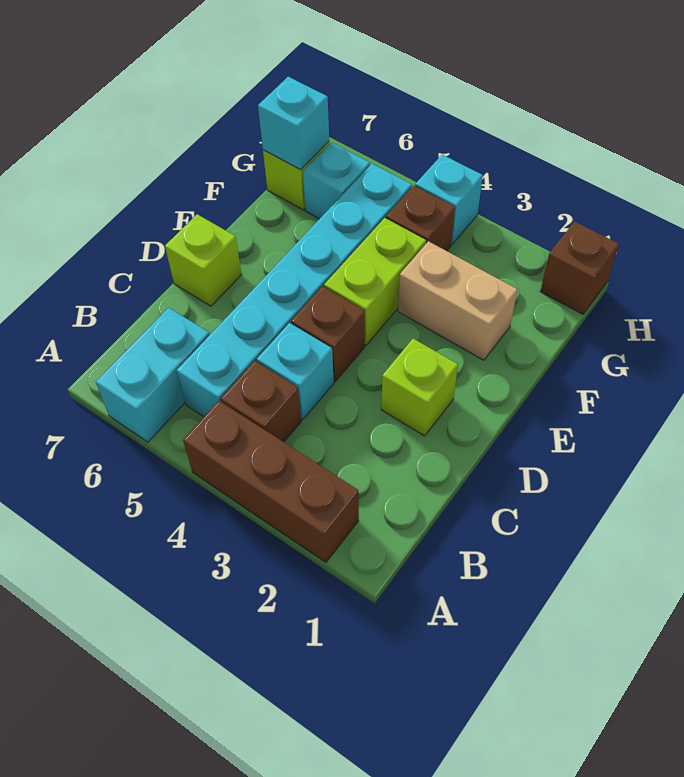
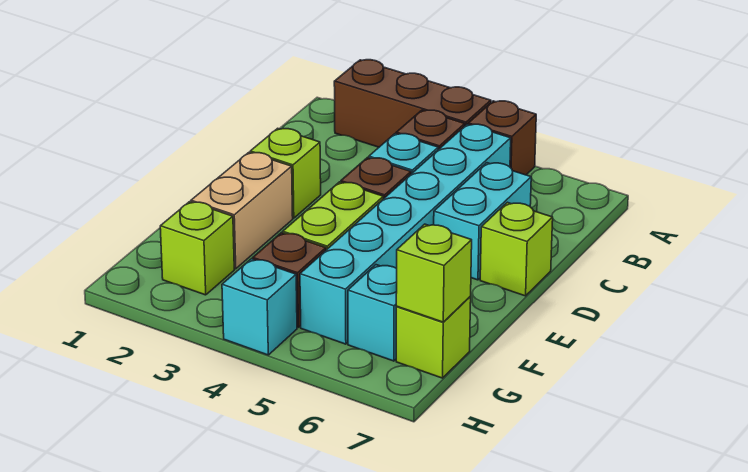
cyan brick A6:B6 level 1 -> cyan brick C6:D6 level 1
tan brick F2:F3 level 1 -> tan brick E2:F2 level 1
none -> lime brick G2 level 1
cyan brick G7 level 2 -> lime brick G7 level 2
brown brick H1 level 1 -> brown brick A5 level 1

